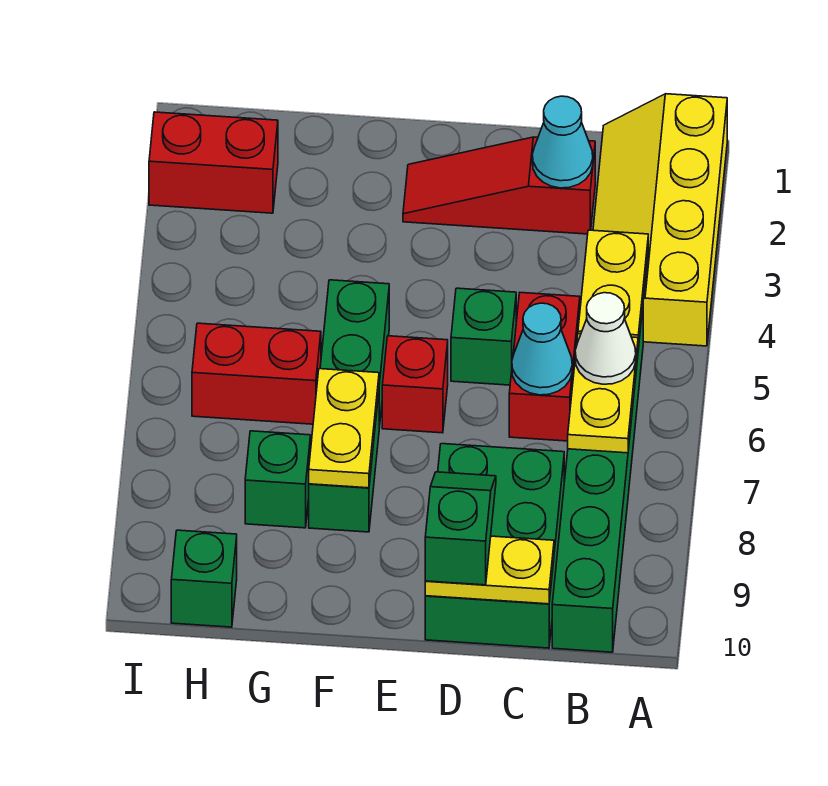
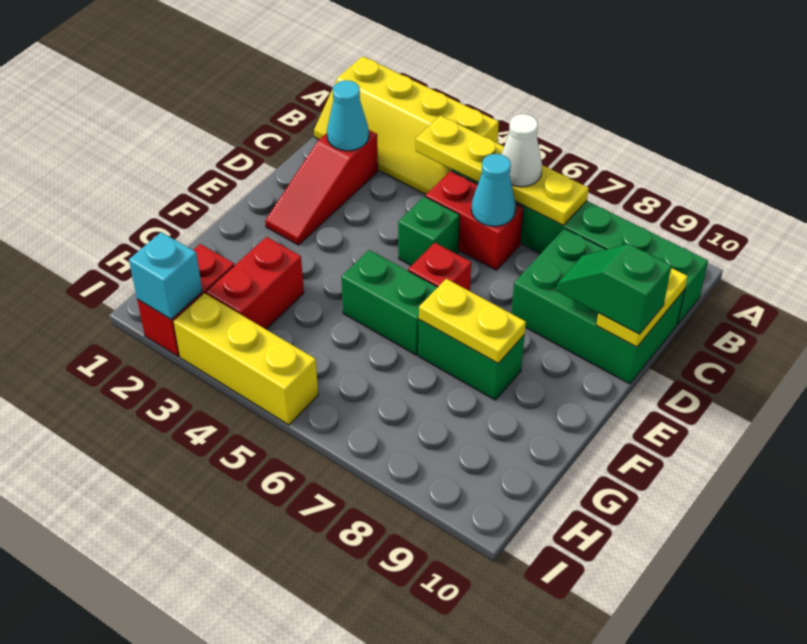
red brick G6:H6 level 1 -> red brick G3:H3 level 1
green brick G8 level 1 -> none
green brick H10 level 1 -> none
none -> cyan brick I2 level 2
none -> yellow brick I3:I5 level 1

